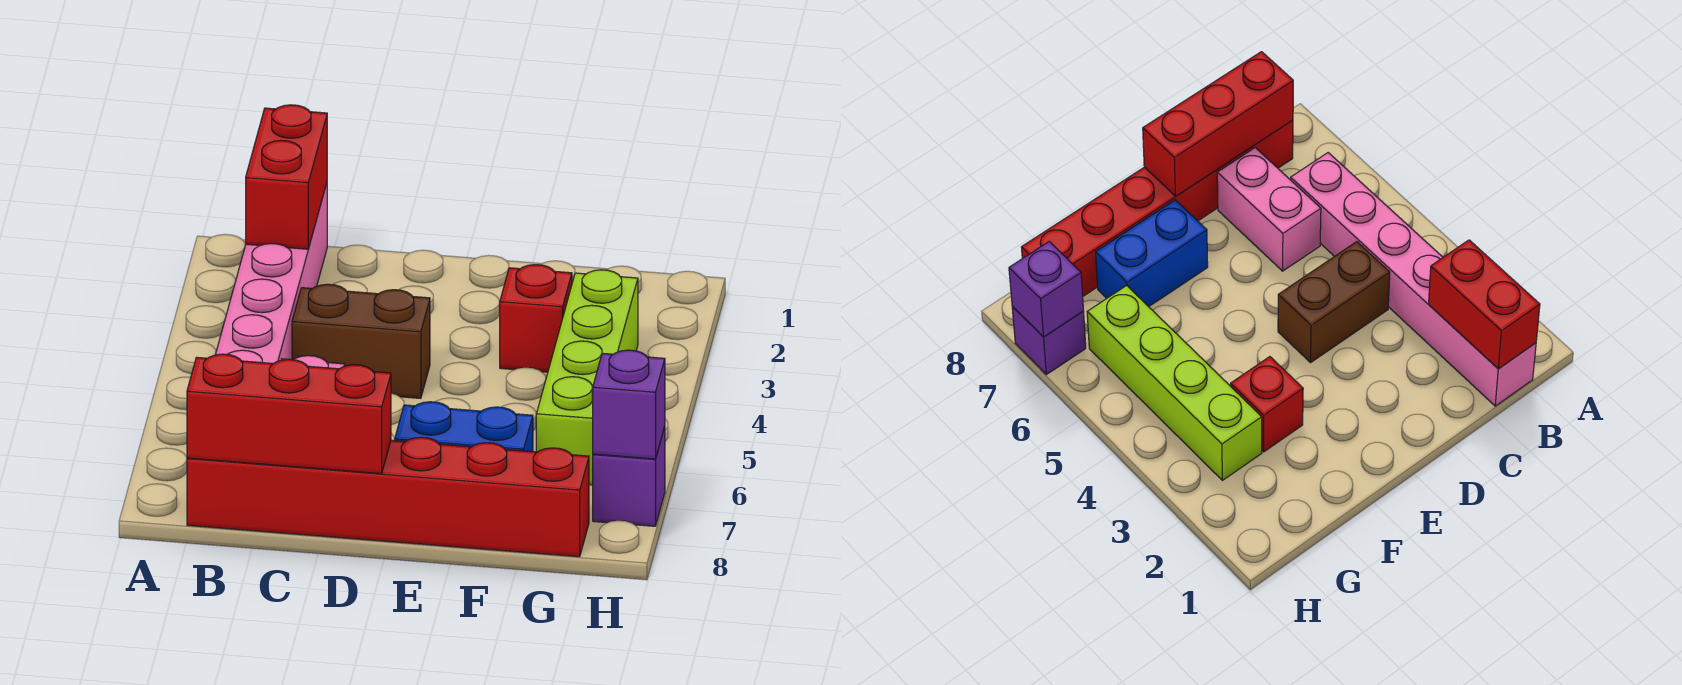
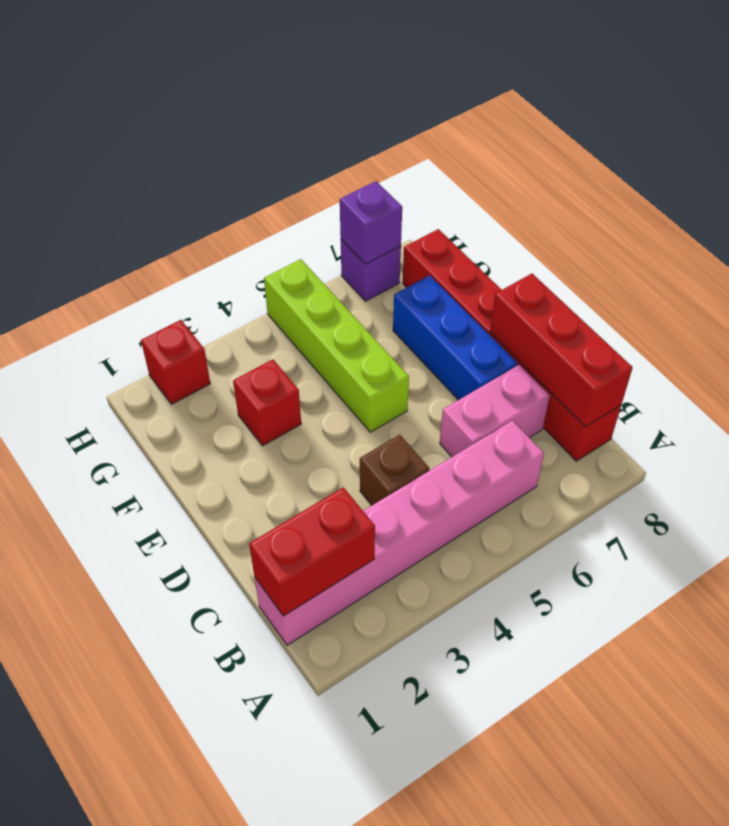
brown brick C4:D4 level 1 -> brown brick C4 level 1
blue brick E7:F7 level 1 -> blue brick D7:F7 level 1
lime brick G3:G6 level 1 -> lime brick E5:H5 level 1
none -> red brick H2 level 1

